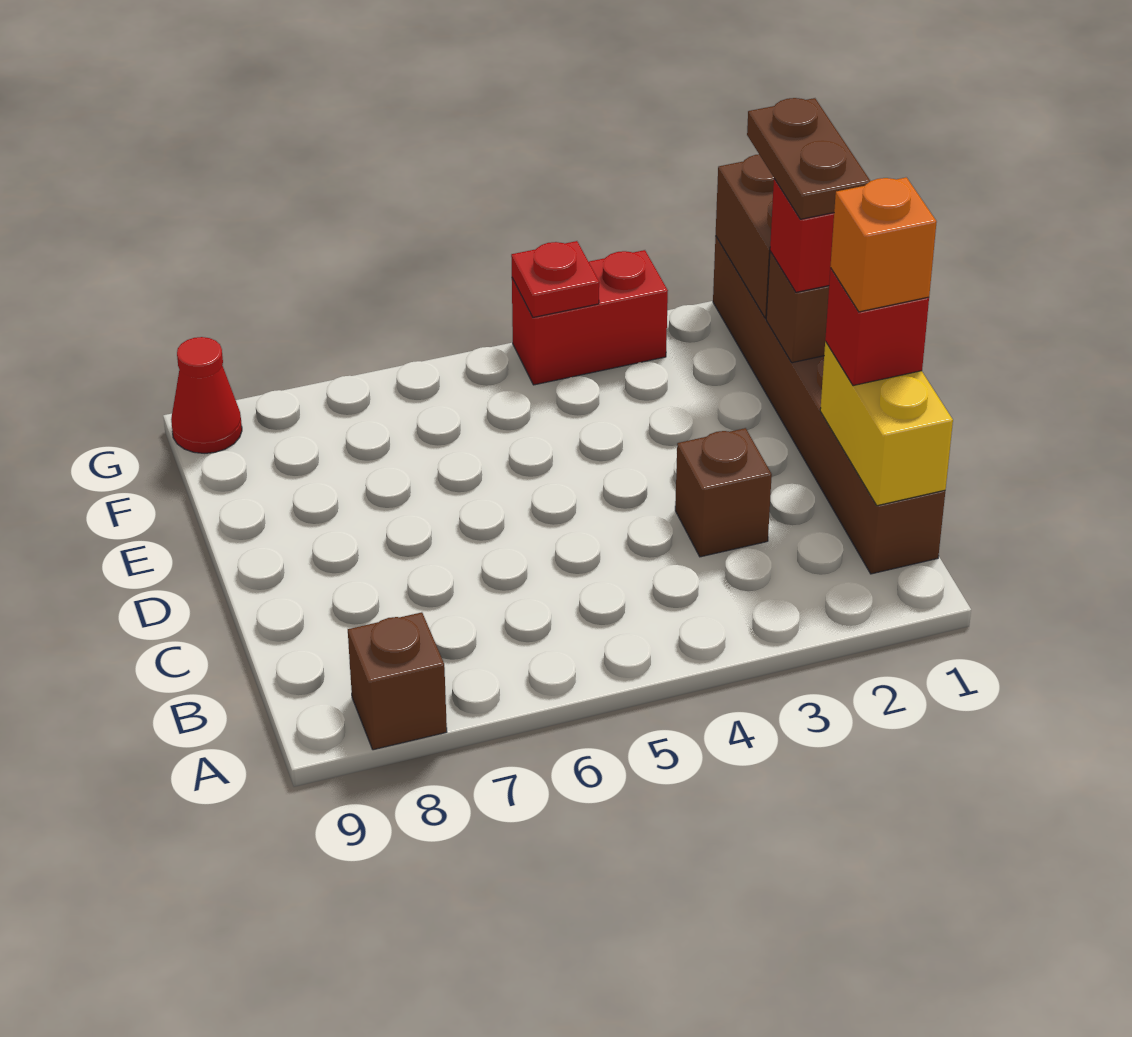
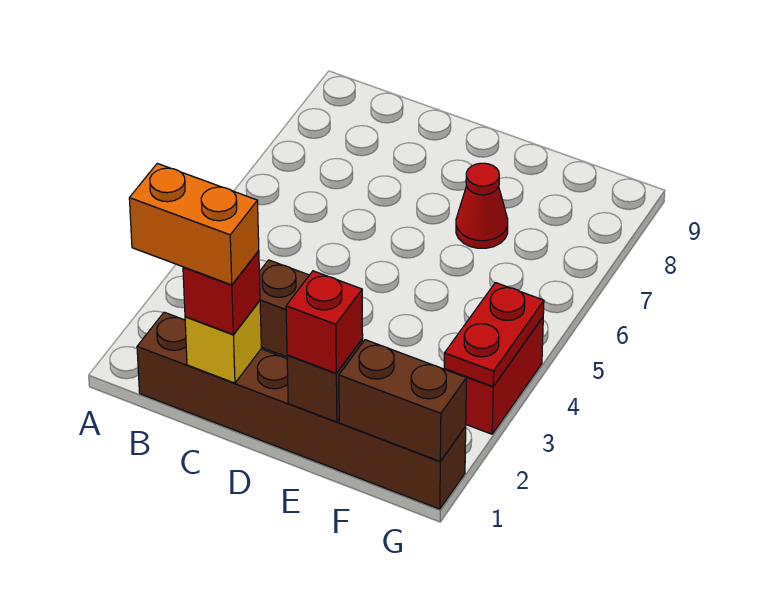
brown brick A8 level 1 -> none
yellow brick B1:C1 level 2 -> yellow brick C1 level 2
orange brick C1 level 4 -> orange brick B1:C1 level 4
brown plate E1:F1 level 4 -> none
red plate G4 level 2 -> red plate G3:G4 level 2
red cone G9 level 1 -> red cone E7 level 1

